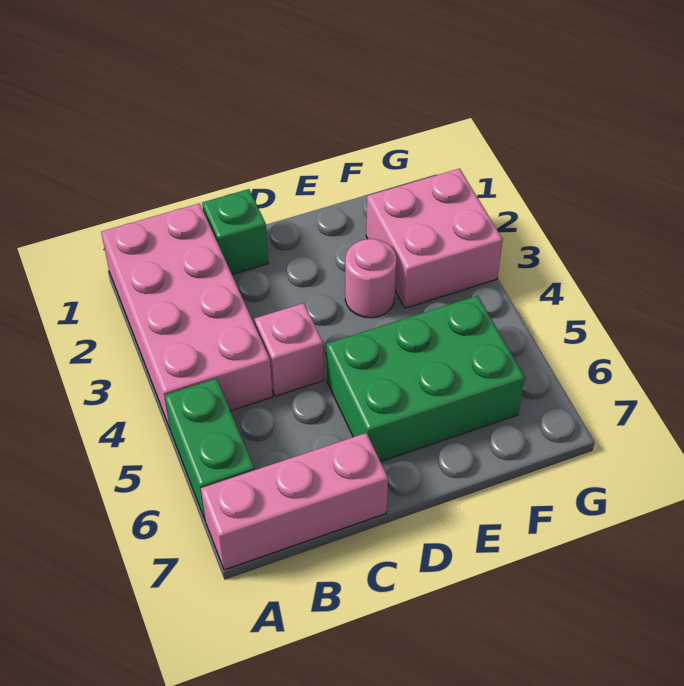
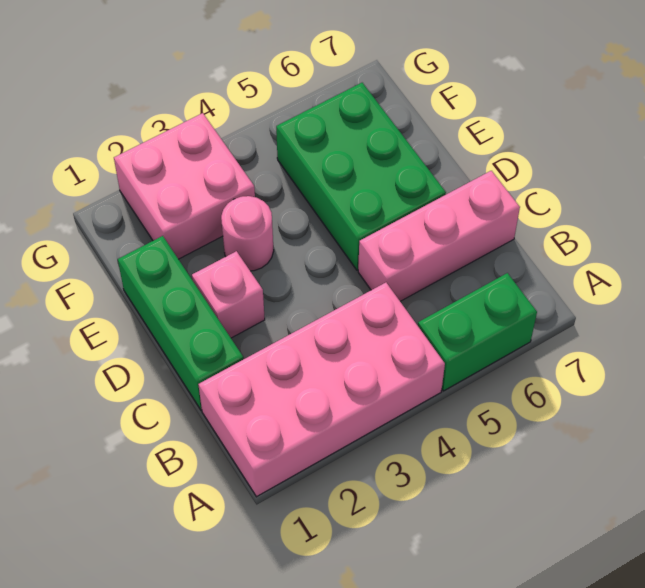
pink brick A7:C7 level 1 -> pink brick C5:C7 level 1
green brick C1 level 1 -> green brick C1:E1 level 1
pink brick C4 level 1 -> pink brick D2 level 1

